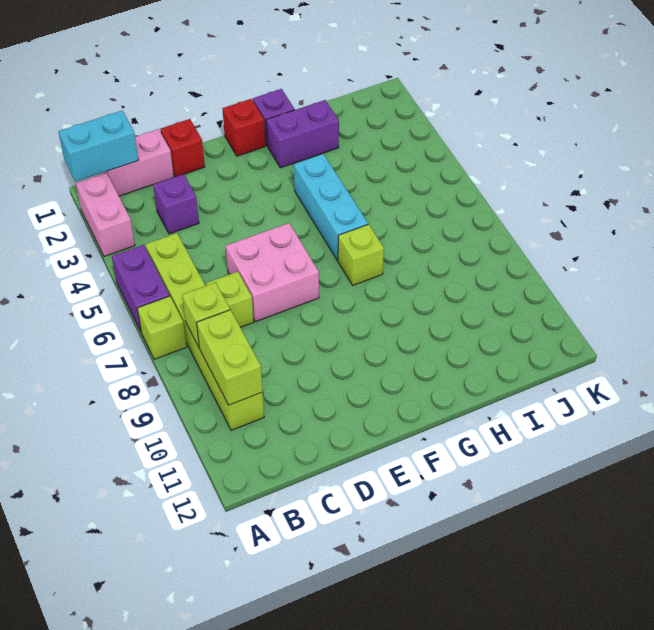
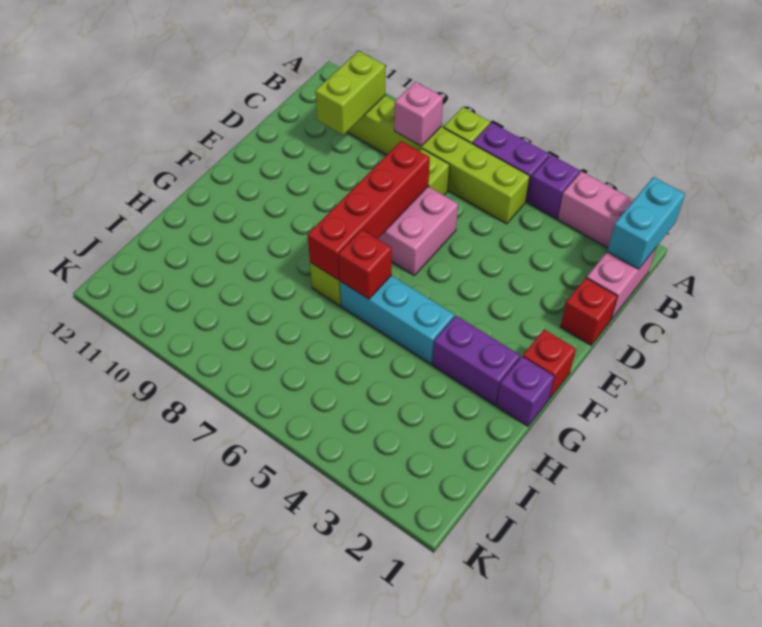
lime brick B8 level 2 -> pink brick B8 level 2
lime brick B9:B10 level 2 -> lime brick B10:C10 level 2
purple brick C3 level 1 -> purple brick A4 level 1
none -> red brick D7:G7 level 2
purple brick G2:H2 level 1 -> purple brick G2:G3 level 1
none -> red brick G6 level 2

